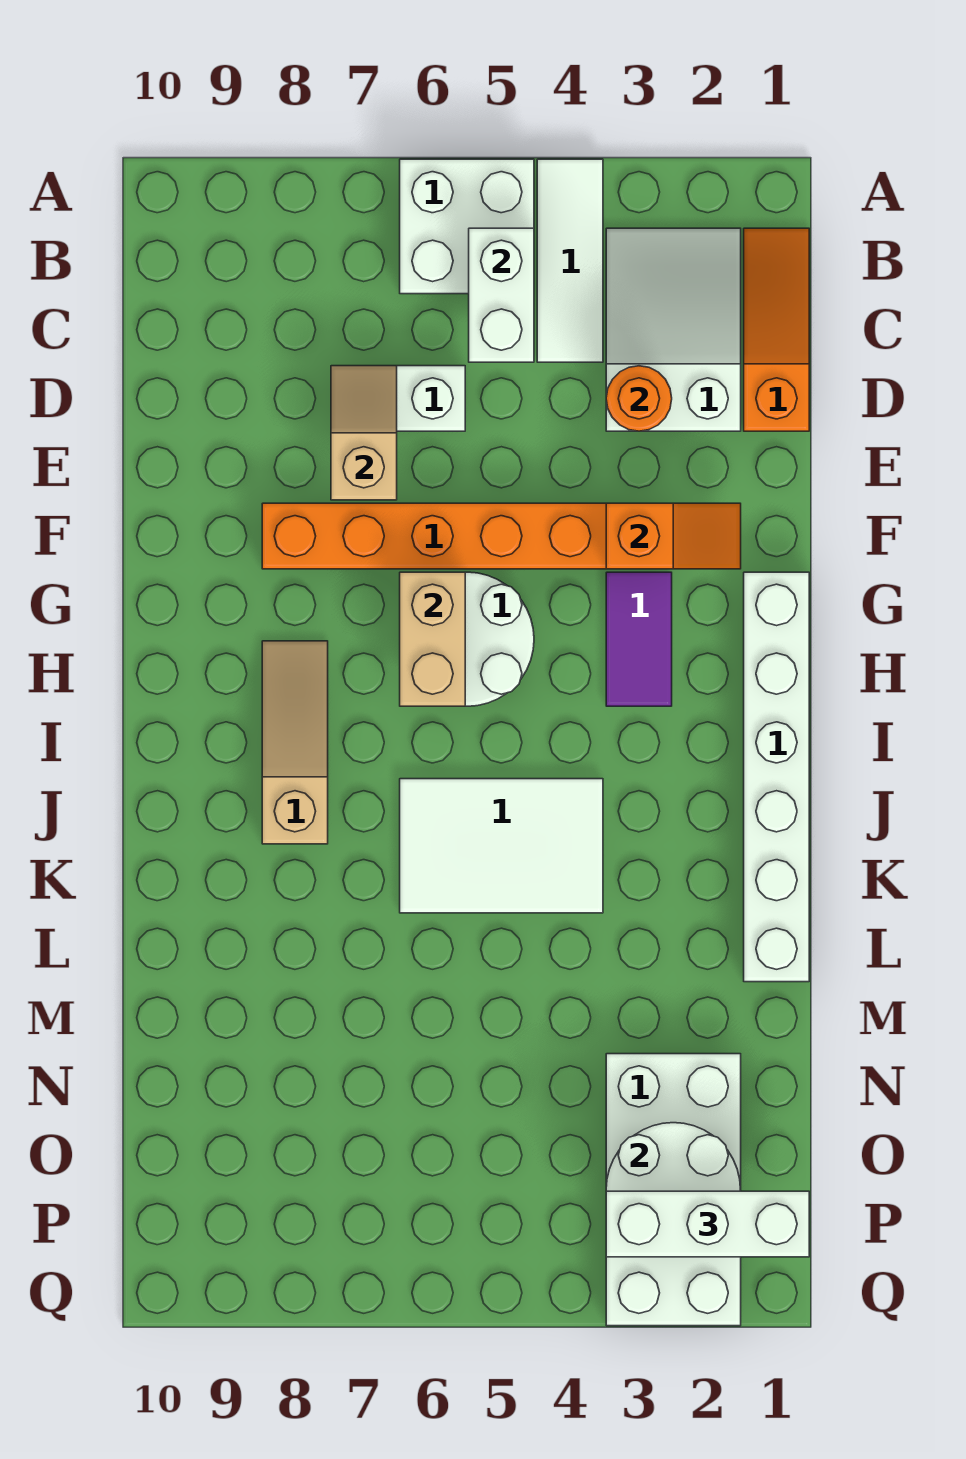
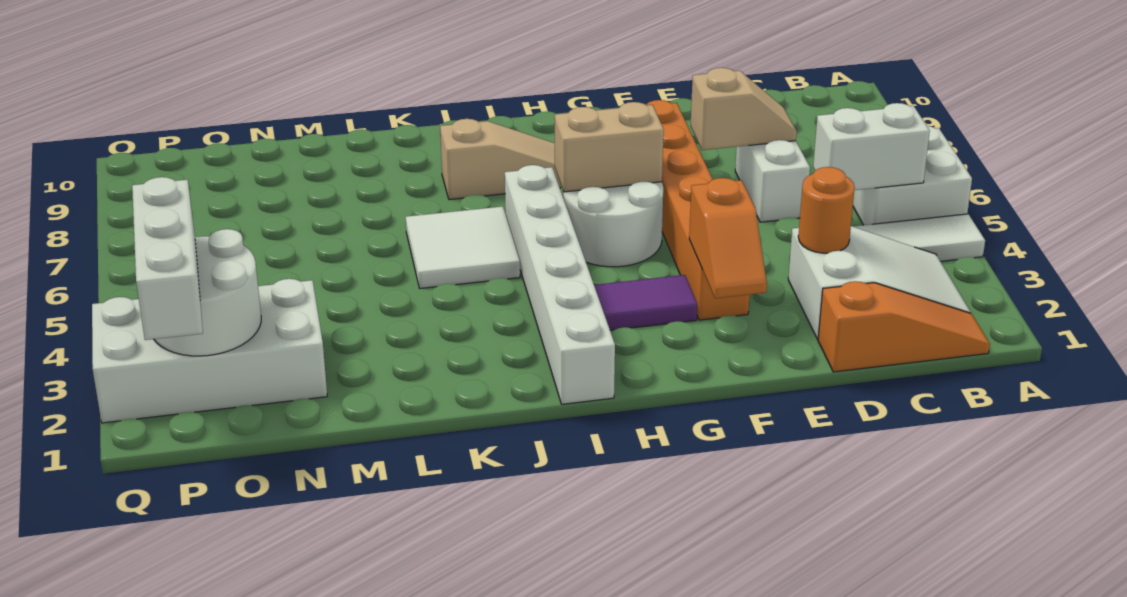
white brick G1:L1 level 1 -> white brick I1:I6 level 1
white tile J4:K6 level 1 -> white tile J5:K6 level 1

